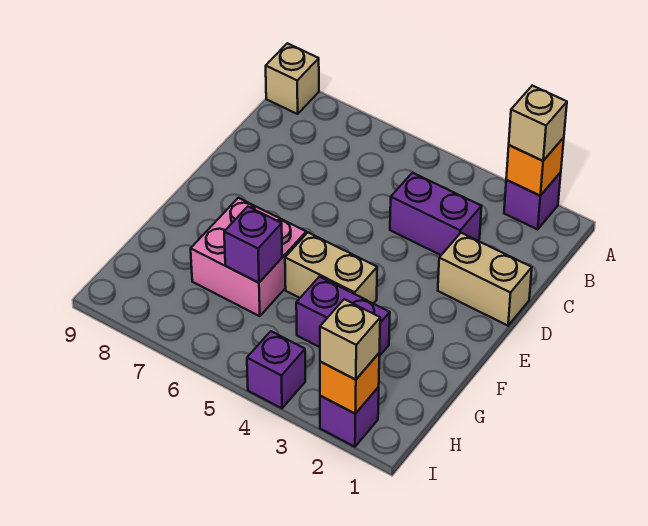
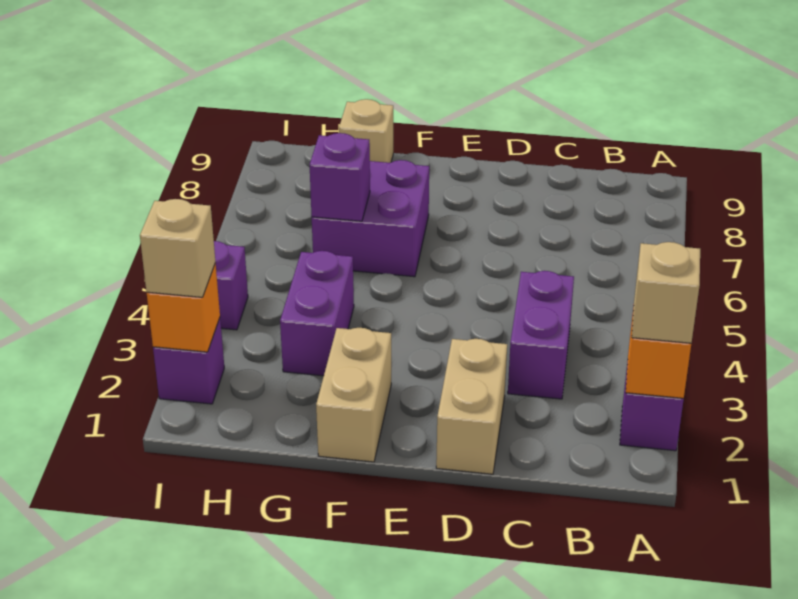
tan brick A9 level 1 -> tan brick G9 level 1
tan brick F4:F5 level 1 -> tan brick F1:F2 level 1
pink brick F6:G7 level 1 -> purple brick F6:G7 level 1

